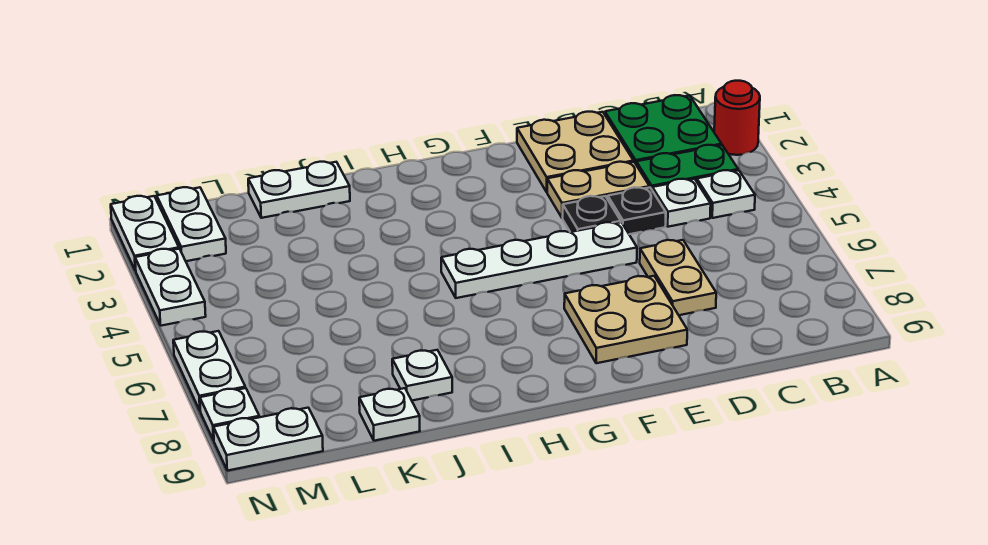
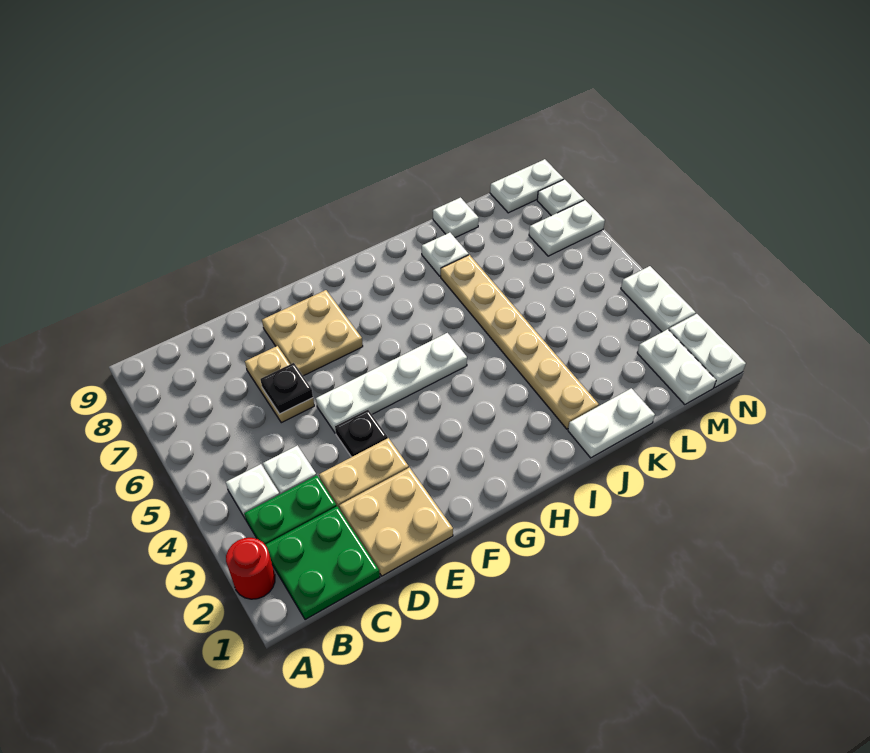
black plate D4 level 1 -> black plate D6 level 2
none -> tan plate J2:J7 level 1
white plate N6:N7 level 1 -> white plate M7:N7 level 1

